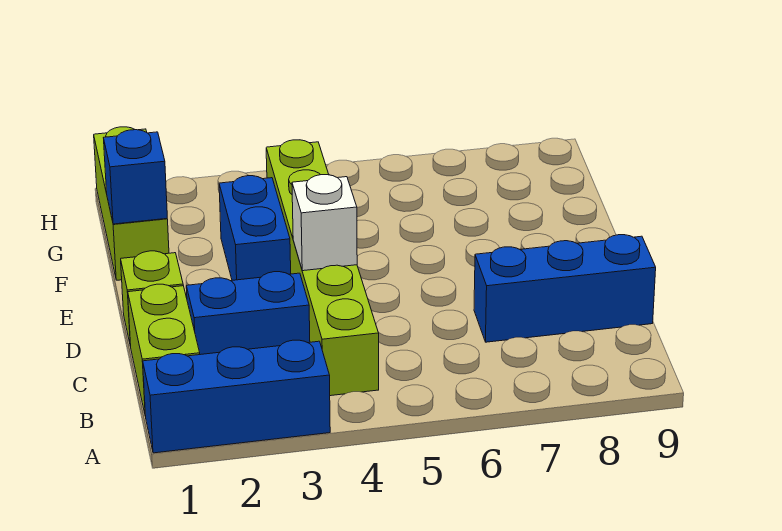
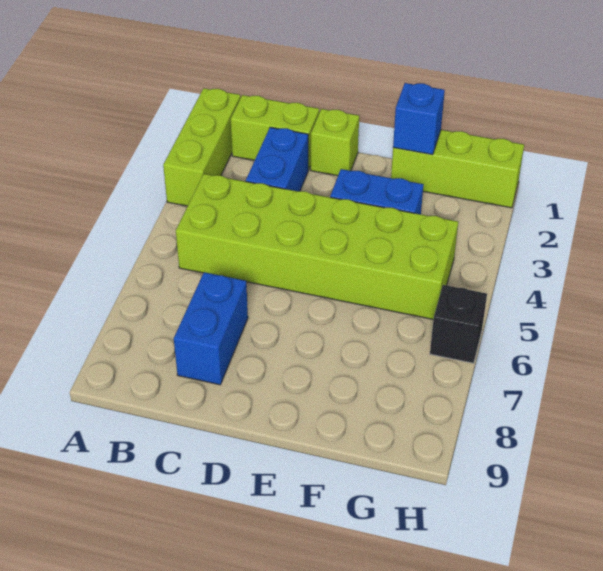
blue brick A1:A3 level 1 -> lime brick A1:A3 level 1
lime brick B4:G4 level 1 -> lime brick B4:G5 level 1
blue brick C7:C9 level 1 -> blue brick C7:C8 level 1
white brick D4 level 2 -> none
none -> black brick H6 level 1

